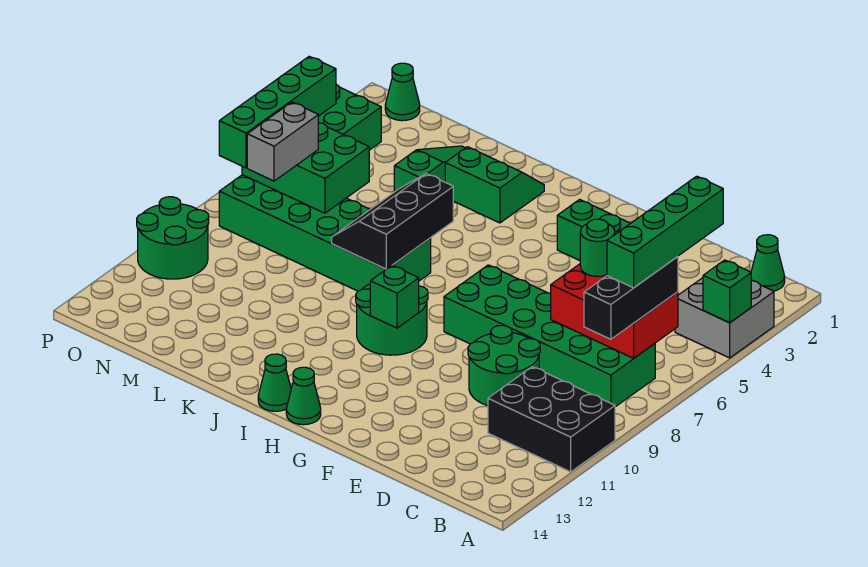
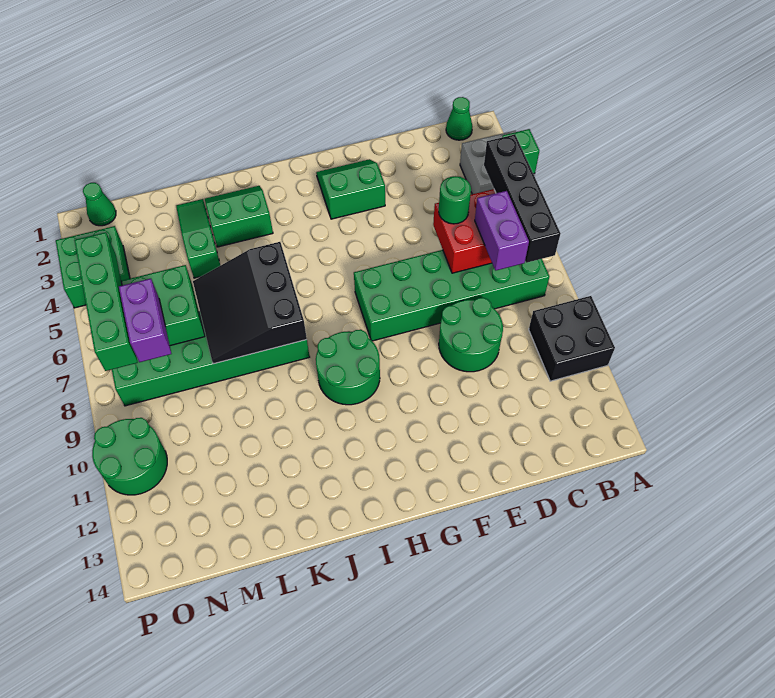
black brick A10:C11 level 1 -> black brick A10:B11 level 1
green brick B4:B7 level 4 -> none
black brick B6:B8 level 3 -> black brick B5:B8 level 3
none -> purple brick C7:C8 level 3
green brick H10 level 2 -> none
green cone H14 level 1 -> none
green cone I14 level 1 -> none
black slope J6:K8 level 2 top J -> black slope J6:L8 level 2 top J
grey brick N7:N8 level 3 -> purple brick N7:N8 level 3

